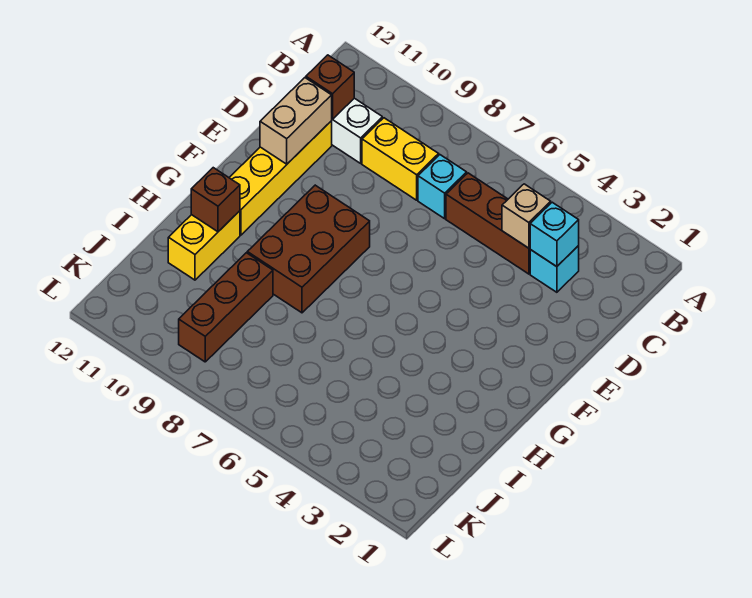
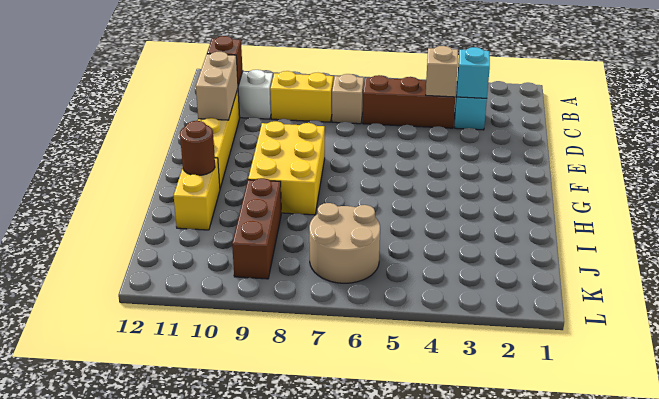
cyan brick C7 level 1 -> tan brick C7 level 1
brown brick F8:H9 level 1 -> yellow brick F8:H9 level 1
brown brick H11 level 2 -> brown round brick H11 level 2
none -> tan round brick J6:K7 level 1

